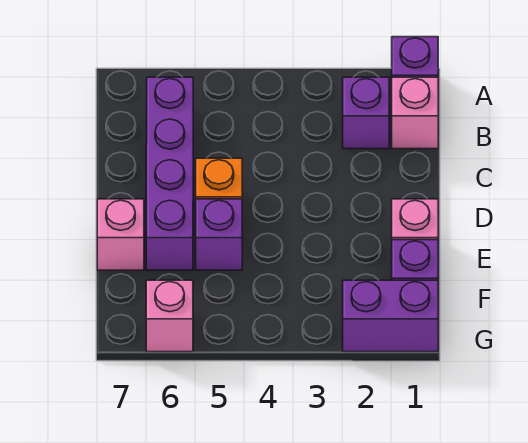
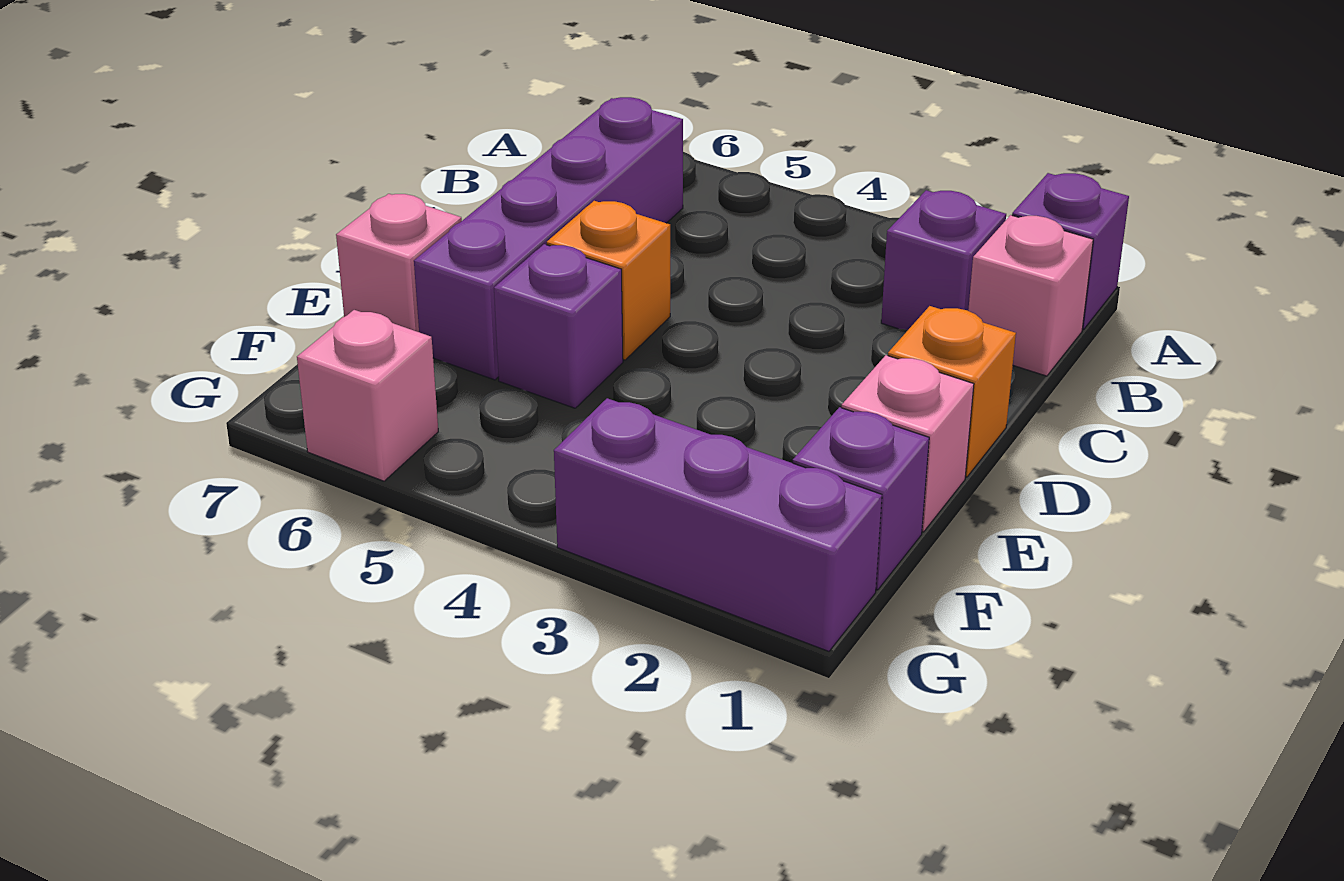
none -> orange brick D1 level 1
purple brick G1:G2 level 1 -> purple brick G1:G3 level 1

